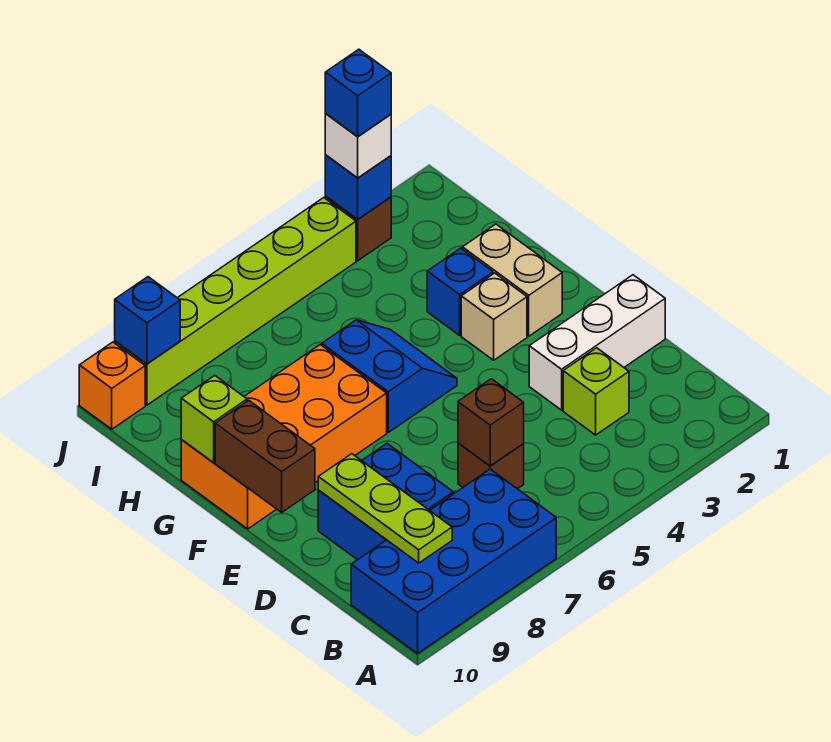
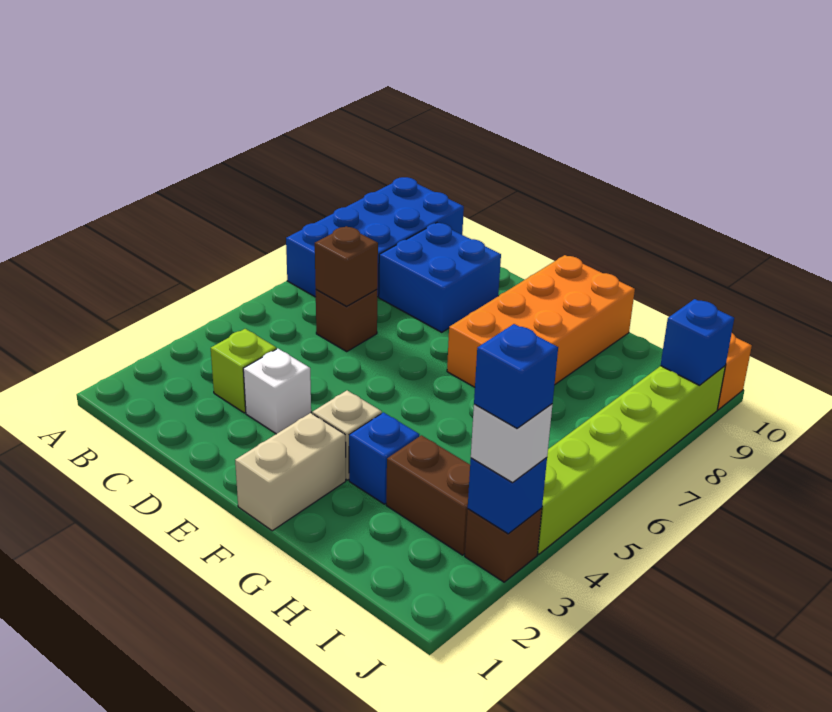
lime plate B9:D9 level 2 -> none
white brick D1:D3 level 1 -> white brick D3 level 1
brown brick E10:F10 level 2 -> brown brick H3:I3 level 1
tan brick F2:G2 level 1 -> tan brick F1:F2 level 1
blue slope F5:G6 level 1 top 6 -> none
lime brick G10 level 2 -> none

